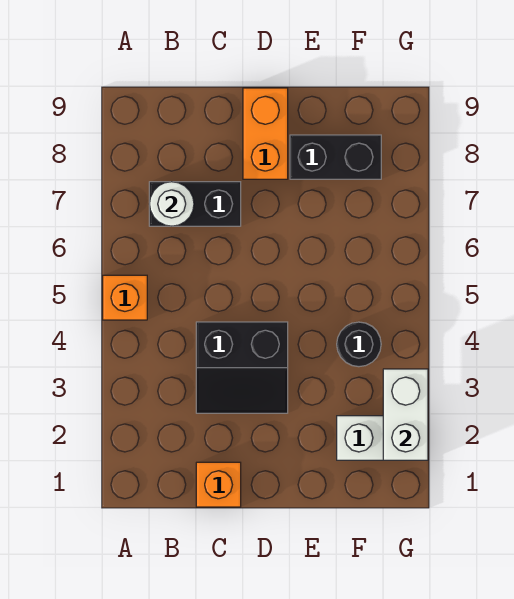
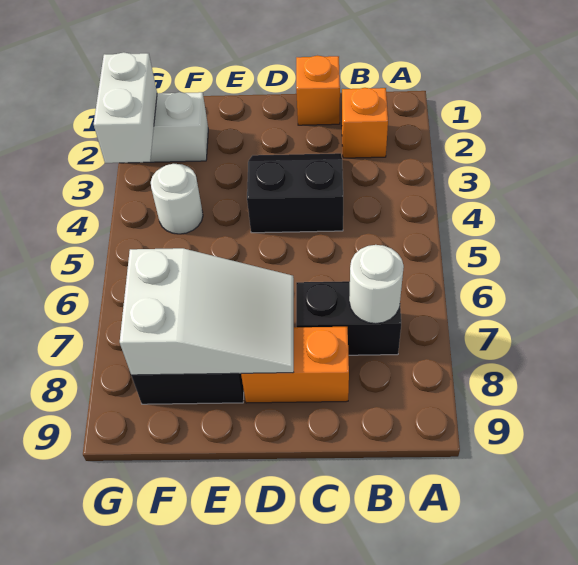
orange brick A5 level 1 -> orange brick B2 level 1
none -> white slope D7:F8 level 2 top F
orange brick D8:D9 level 1 -> orange brick C8:D8 level 1
black round brick F4 level 1 -> white round brick F4 level 1

